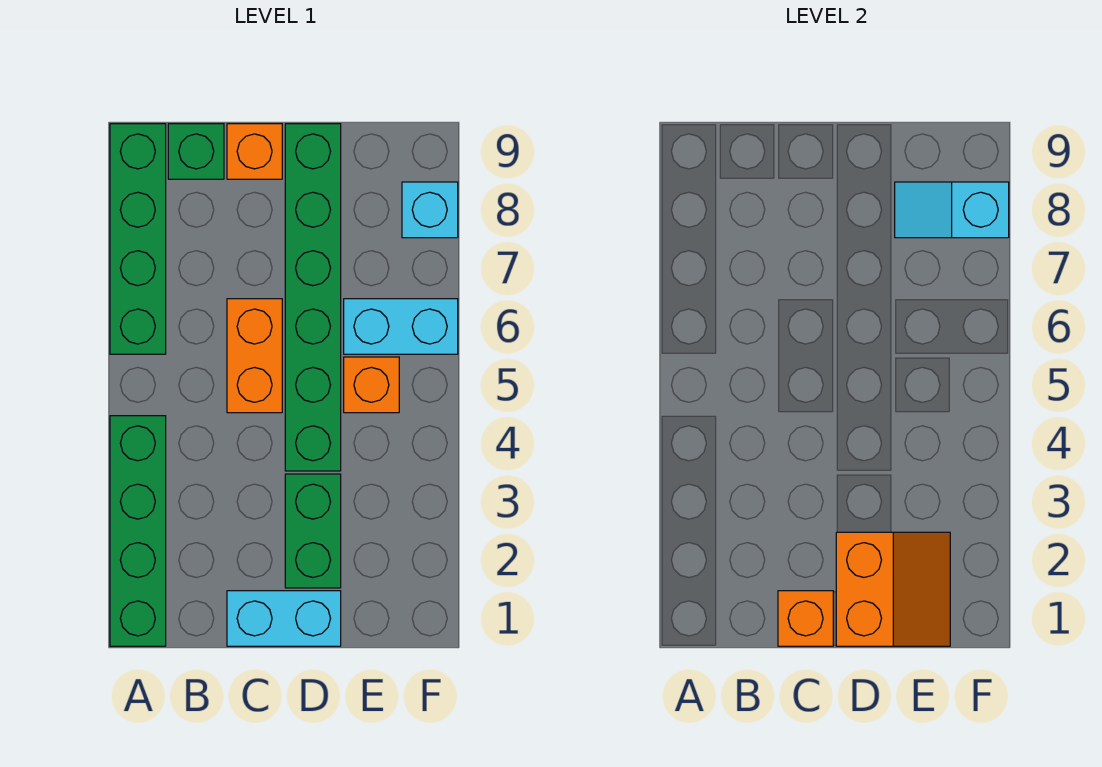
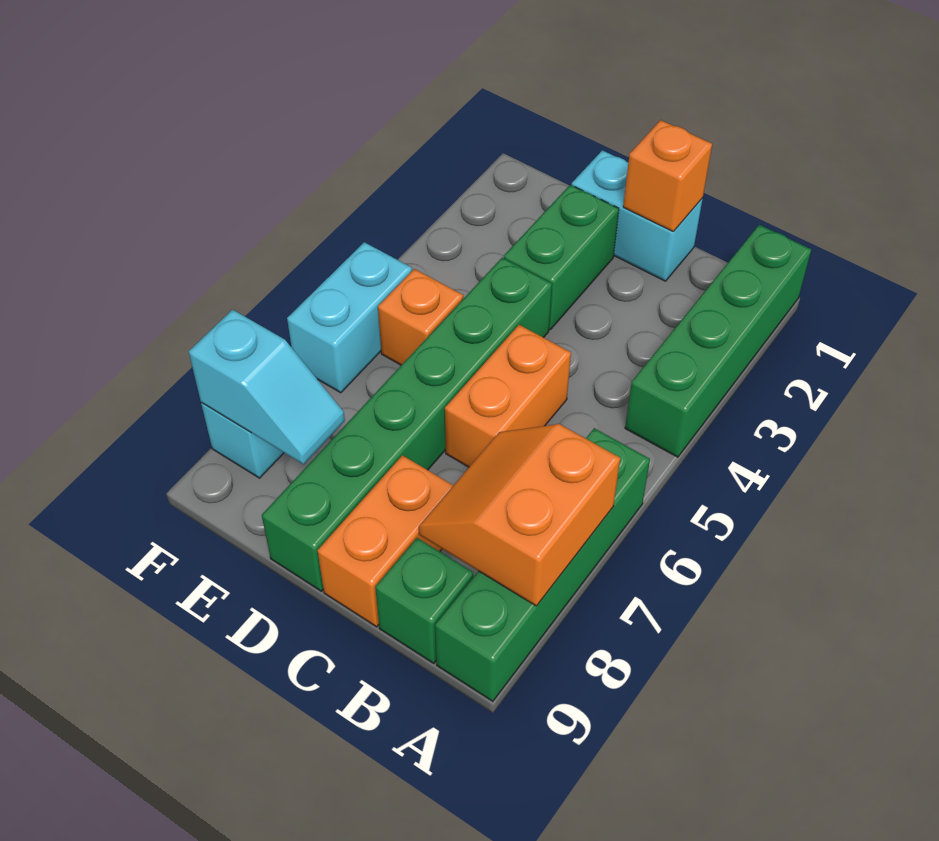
orange brick C9 level 1 -> orange brick C8:C9 level 1
orange slope D1:E2 level 2 top D -> orange slope A7:B8 level 2 top A
cyan brick E6:F6 level 1 -> cyan brick F5:F6 level 1

